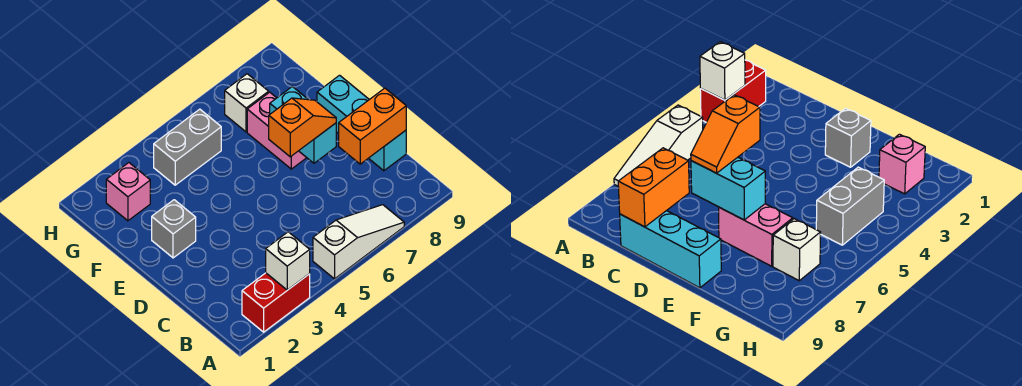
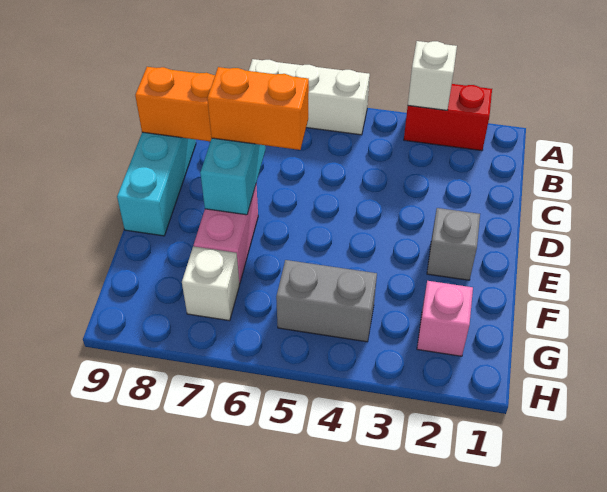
white slope A5:A7 level 1 top 5 -> white brick A5:A7 level 1
orange slope D6:D7 level 3 top 6 -> orange brick D6:D7 level 3

